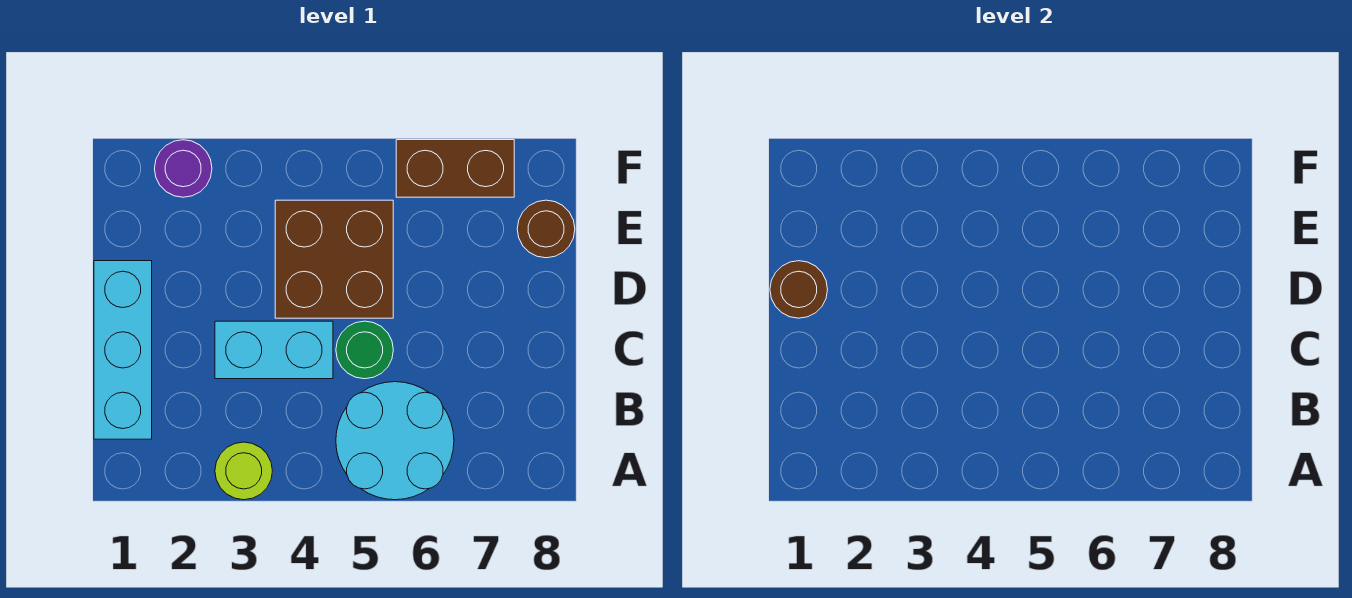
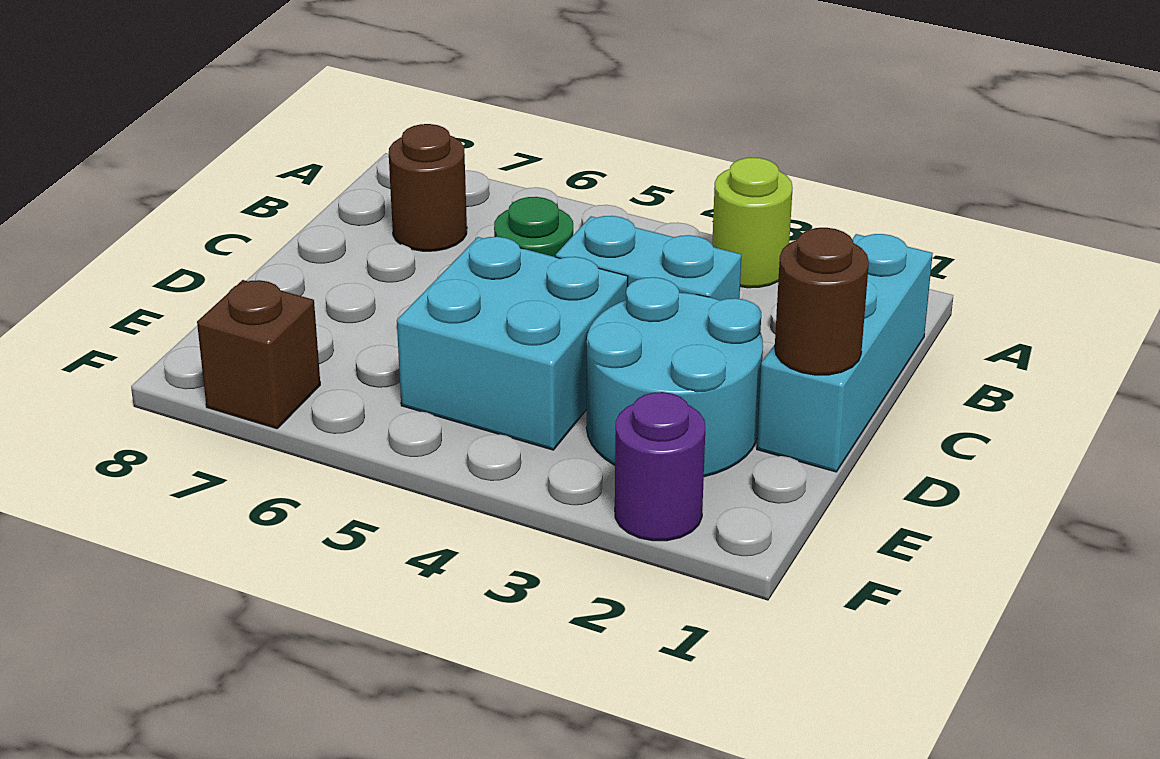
cyan round brick A5:B6 level 1 -> cyan round brick D2:E3 level 1
brown brick D4:E5 level 1 -> cyan brick D4:E5 level 1
brown round brick E8 level 1 -> brown round brick B7 level 1
brown brick F6:F7 level 1 -> brown brick F7 level 1

